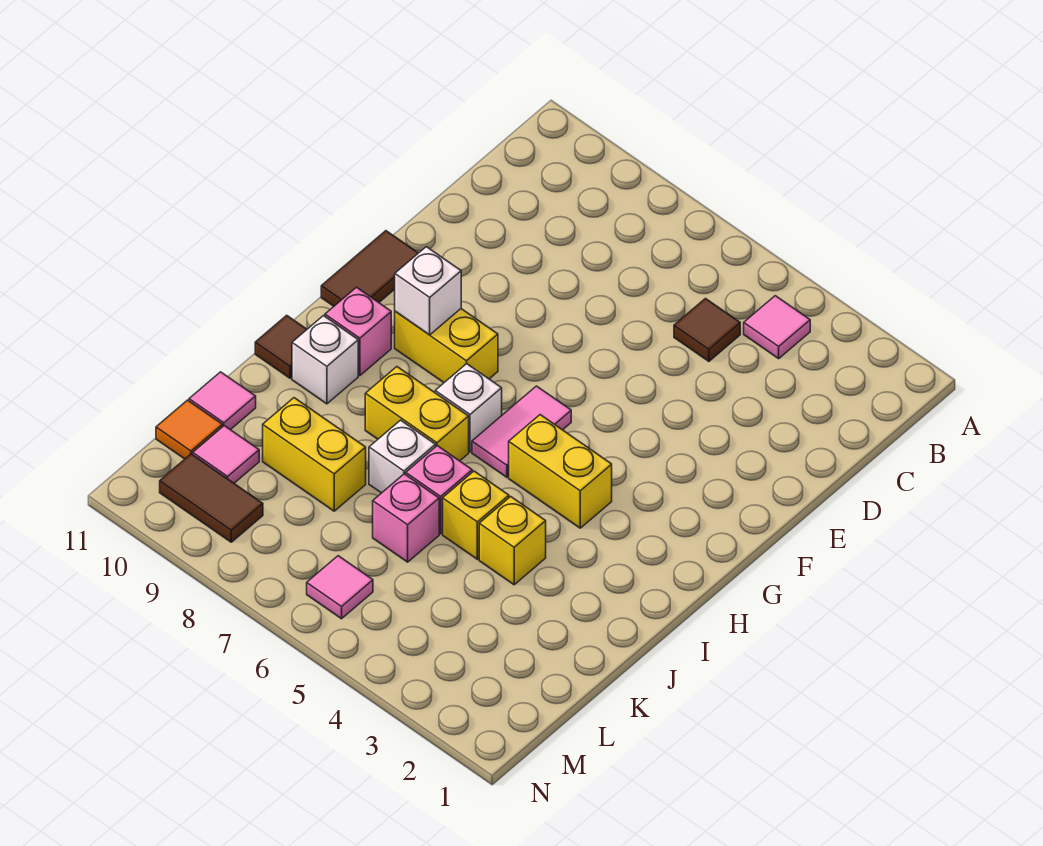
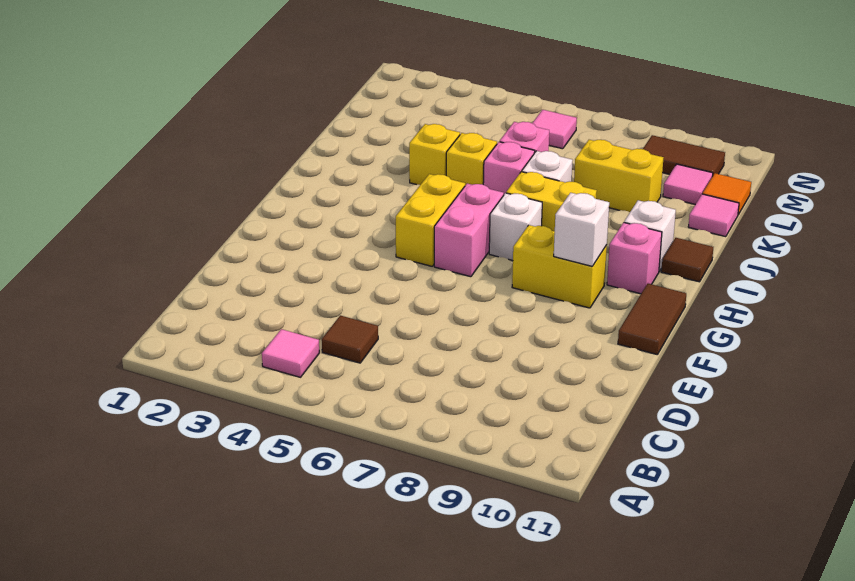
pink tile G6:H6 level 1 -> pink brick G6:H6 level 1
yellow brick H4:H5 level 1 -> yellow brick G5:H5 level 1

